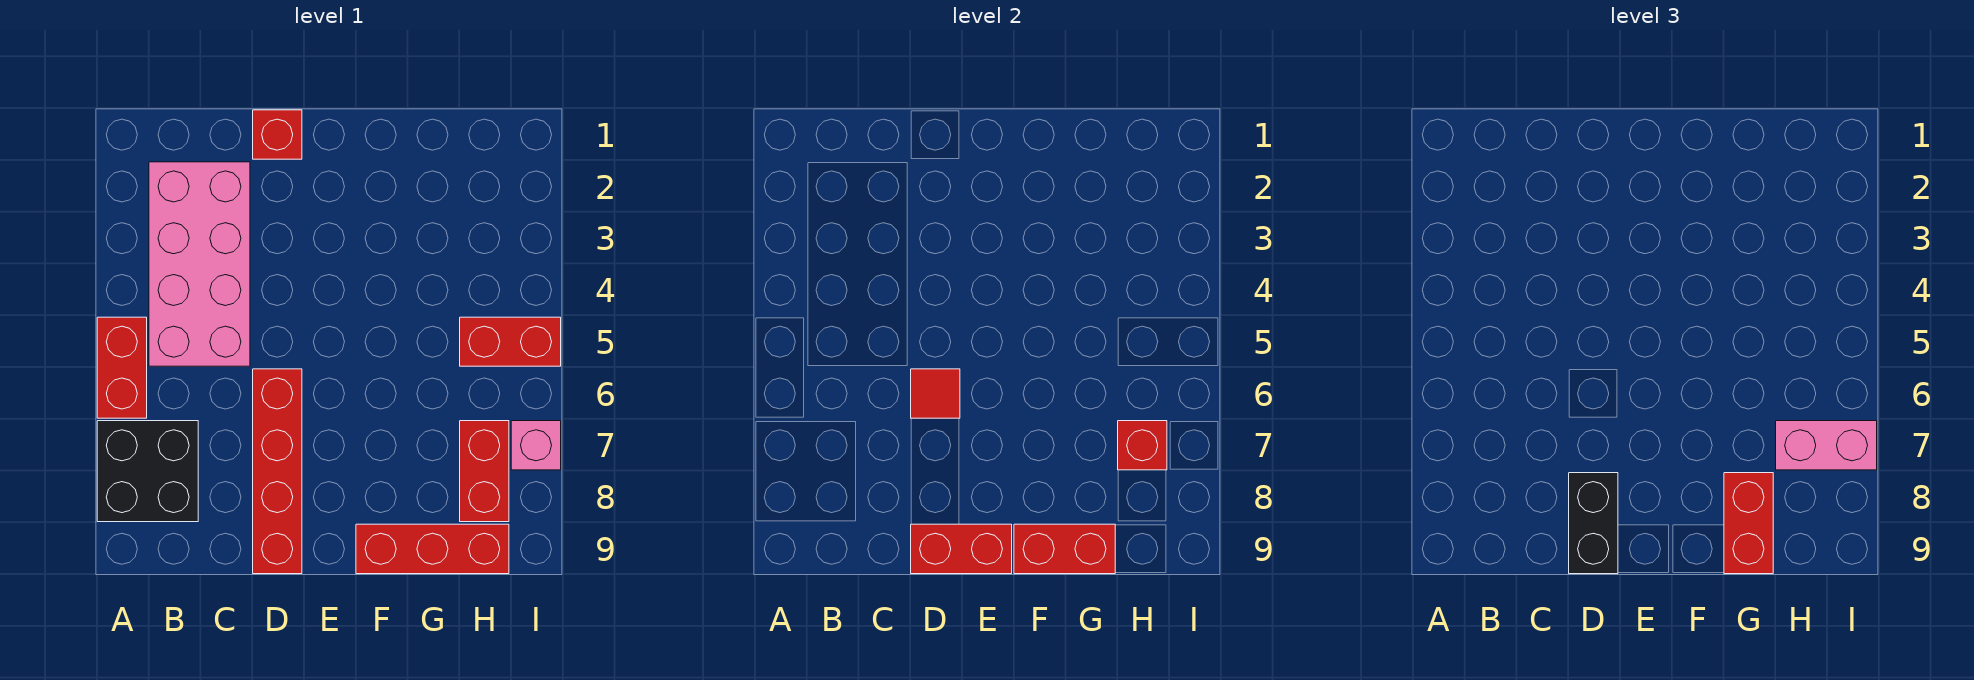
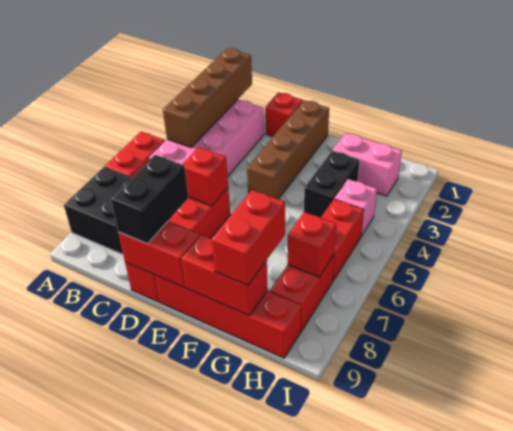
none -> brown brick B1:B4 level 2
red tile D6 level 2 -> red brick D6 level 2
none -> brown brick E1:E4 level 1
red brick F9:H9 level 1 -> red brick E9:H9 level 1
none -> black brick G3:G4 level 1
red brick H5:I5 level 1 -> red brick H5:H6 level 1
pink brick H7:I7 level 3 -> pink brick G2:H2 level 1
pink brick I7 level 1 -> pink brick H4 level 1

